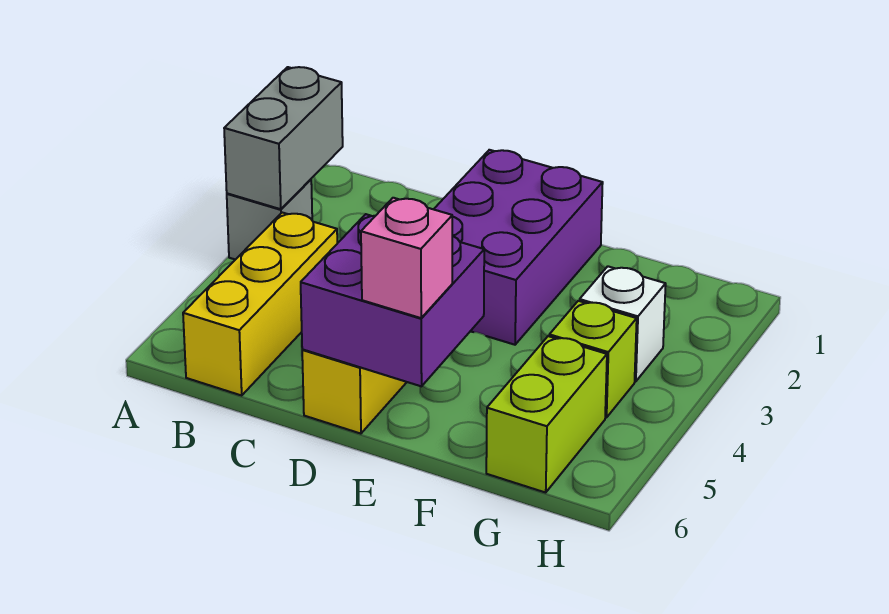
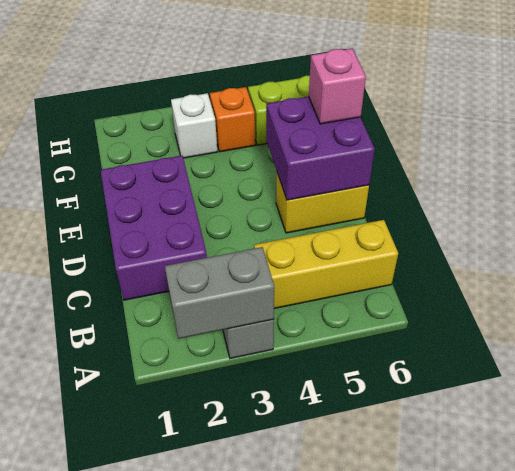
purple brick D1:E3 level 1 -> purple brick C1:E2 level 1
lime brick G4 level 1 -> orange brick G4 level 1

